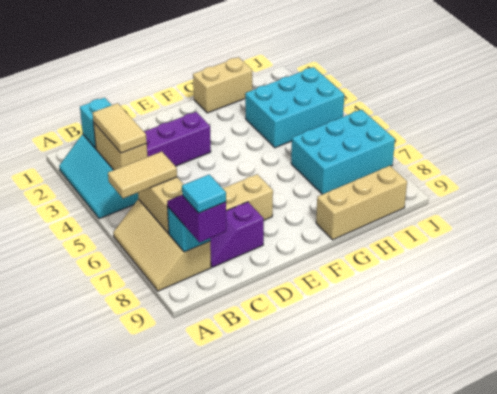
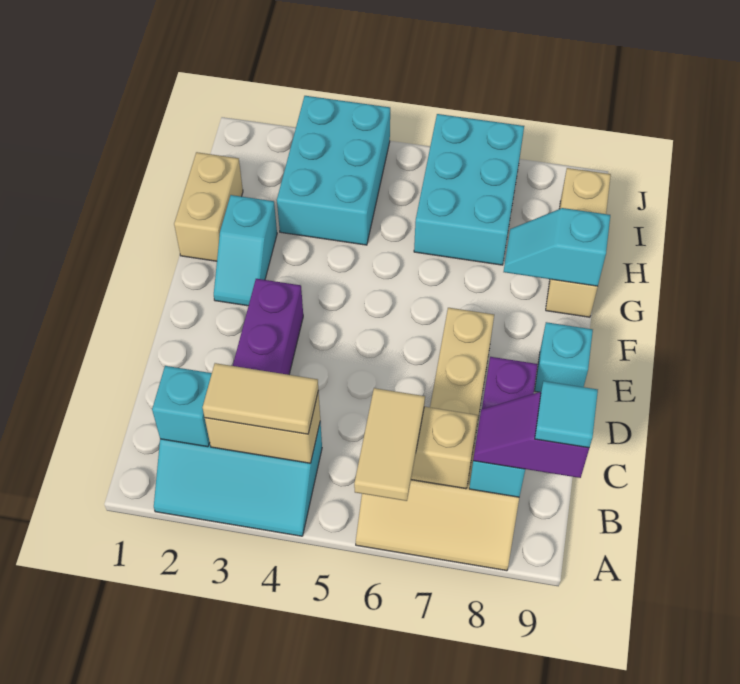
none -> cyan brick E9 level 1
none -> cyan slope F2:G2 level 1 top G
none -> cyan slope G8:G9 level 2 top 9

